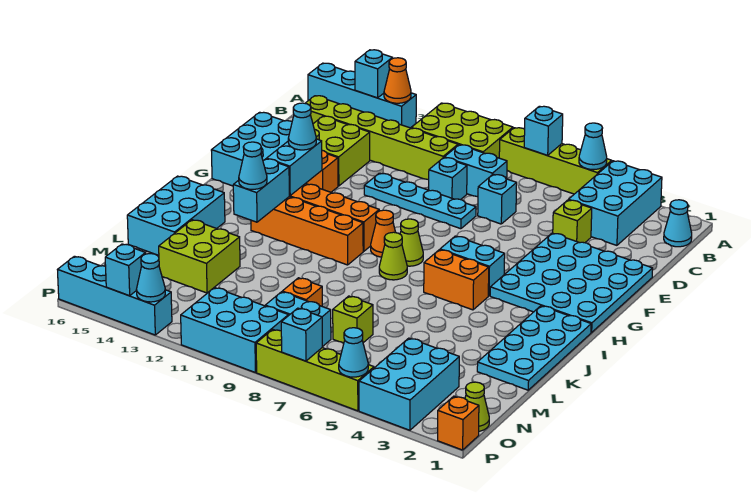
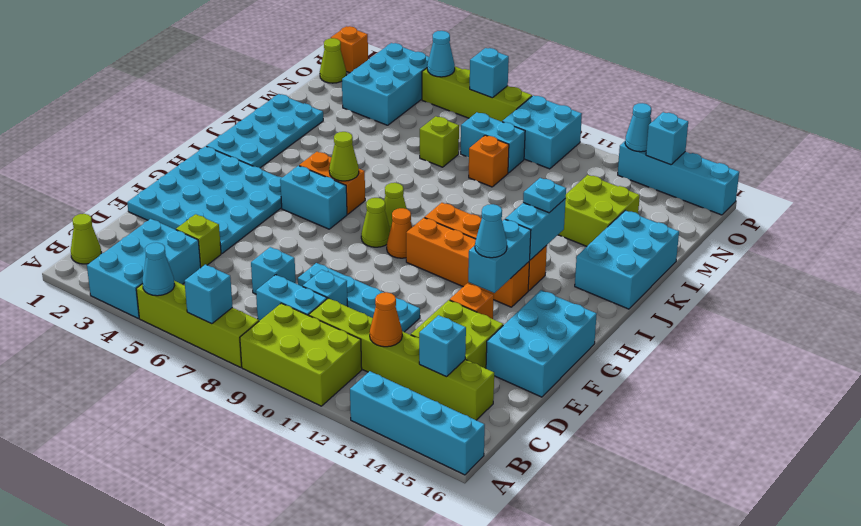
orange cone A13 level 2 -> orange cone C12 level 2
cyan brick A14 level 2 -> cyan brick C14 level 2
cyan cone B1 level 1 -> lime cone B1 level 1
none -> lime cone I6 level 2
cyan cone J13 level 3 -> cyan plate J13 level 3
cyan brick O9:P11 level 1 -> cyan brick O9:P10 level 1

